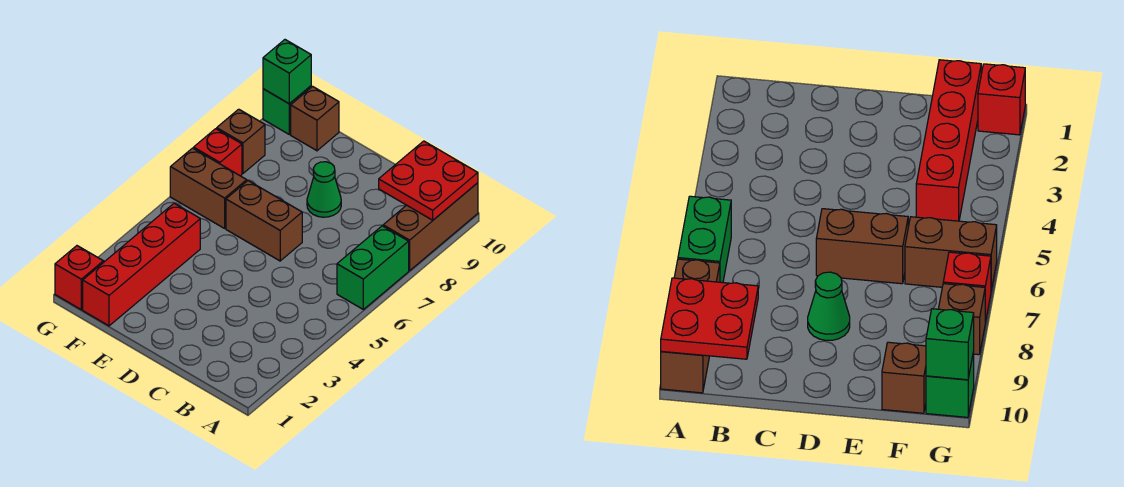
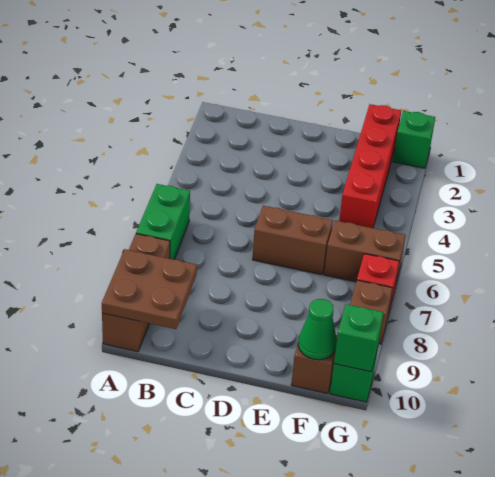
red plate A9:B10 level 2 -> brown plate A9:B10 level 2
green cone D8 level 1 -> green cone F10 level 2
red brick G1 level 1 -> green brick G1 level 1

